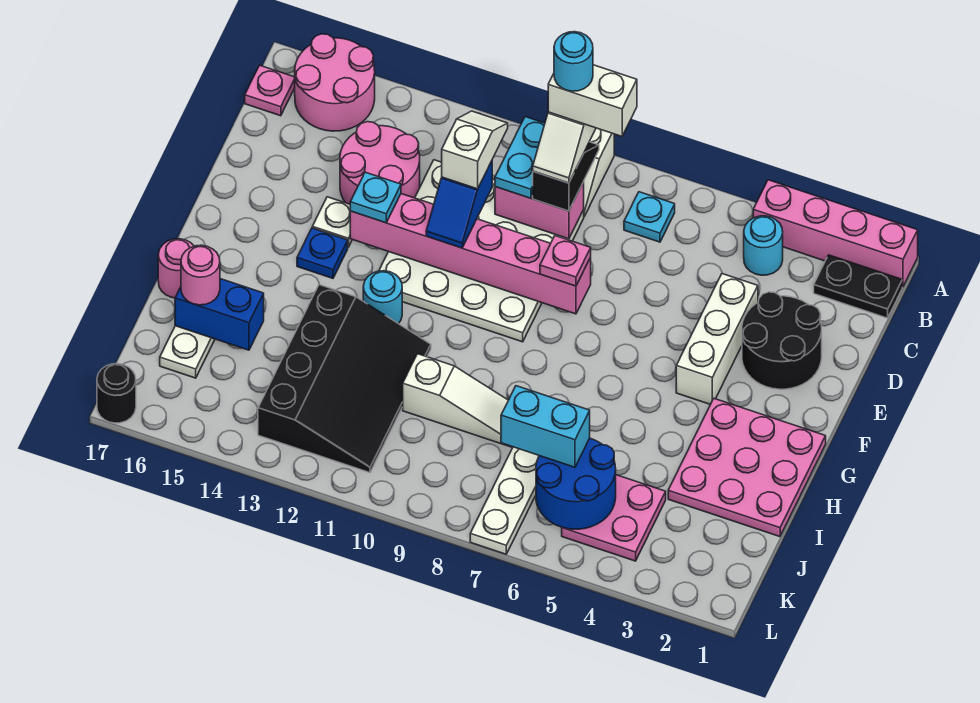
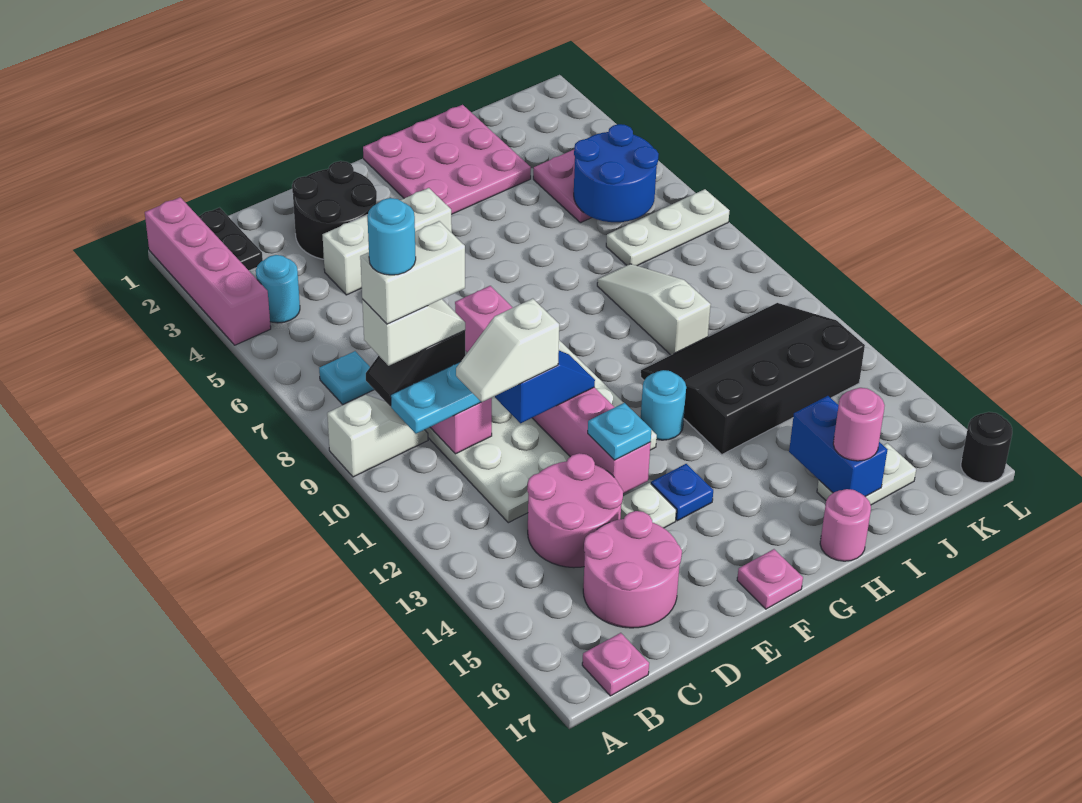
pink round brick A15:B16 level 1 -> pink round brick C15:D16 level 1
white brick B8:B9 level 5 -> white brick B9:C9 level 5
pink plate E8 level 3 -> pink plate F17 level 1
cyan brick J6:J7 level 3 -> none

